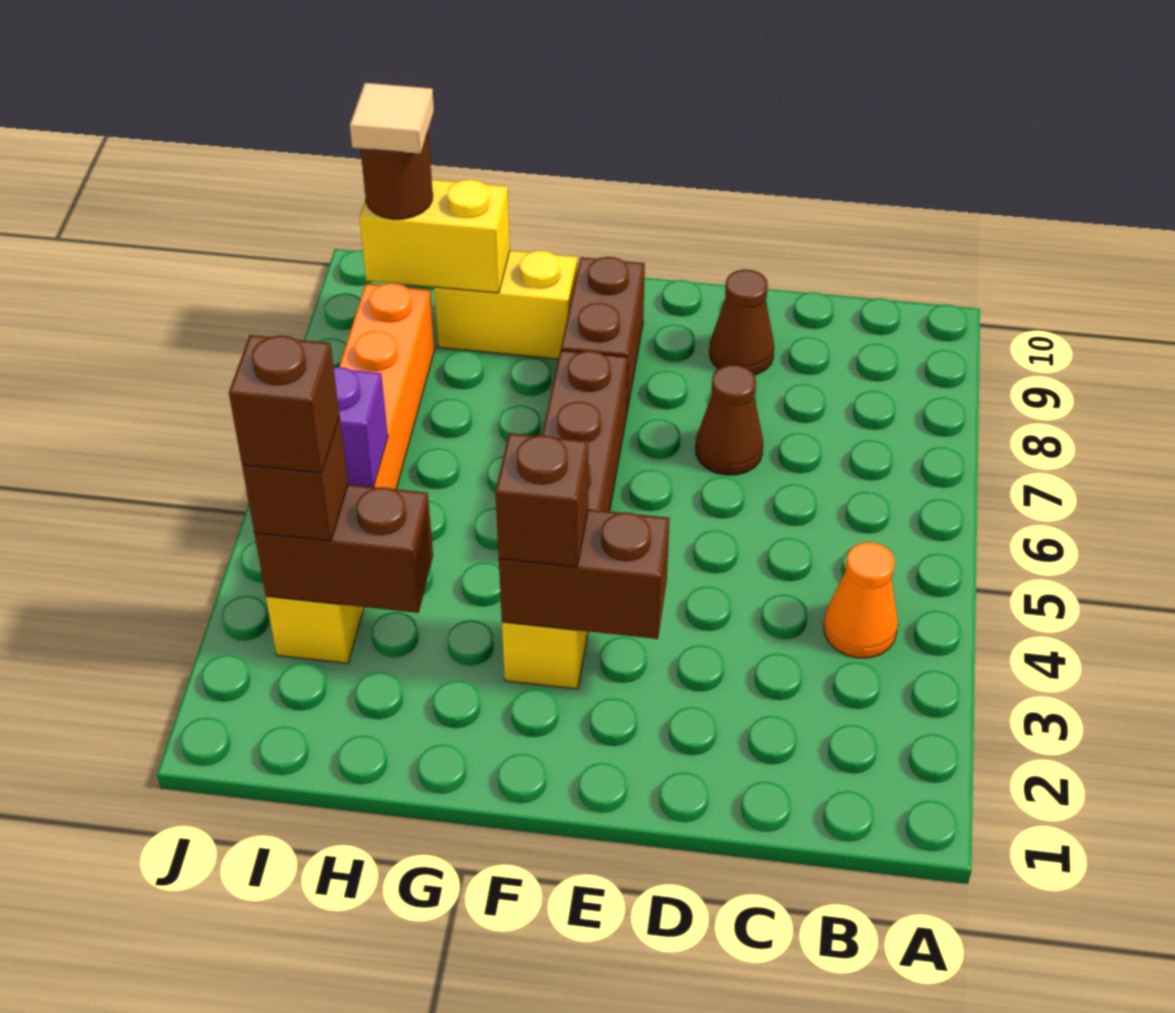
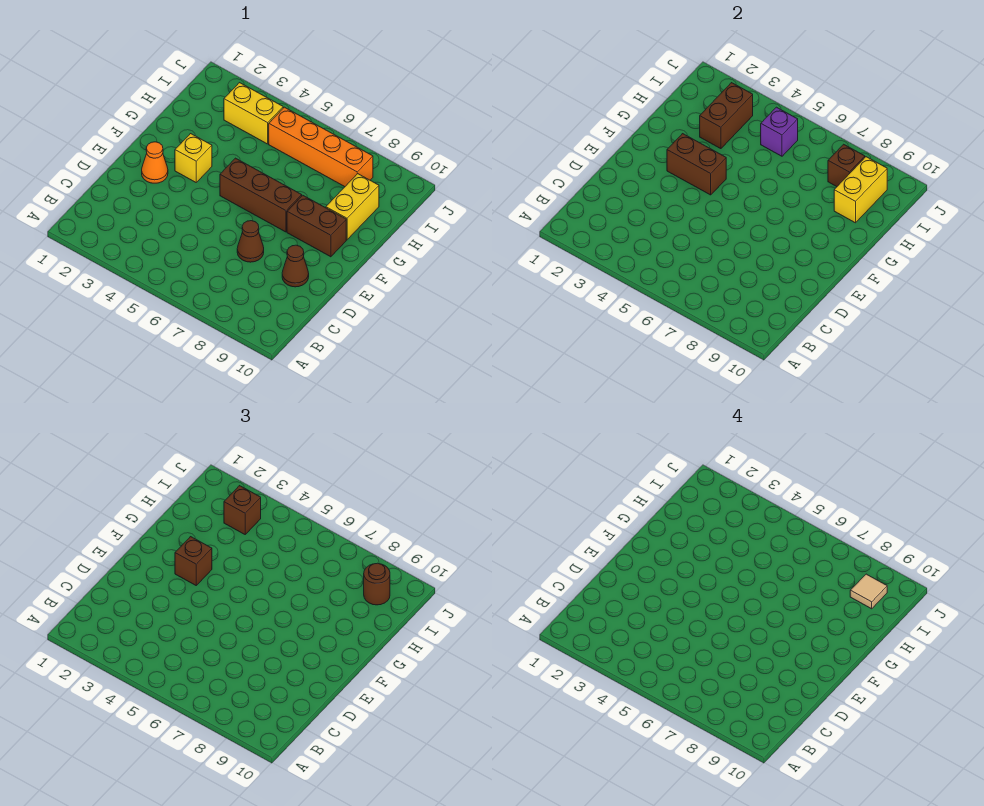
orange cone B4 level 1 -> orange cone E2 level 1
brown brick E3:F3 level 2 -> brown brick F3:F4 level 2
brown brick I3 level 4 -> brown brick I8 level 2

